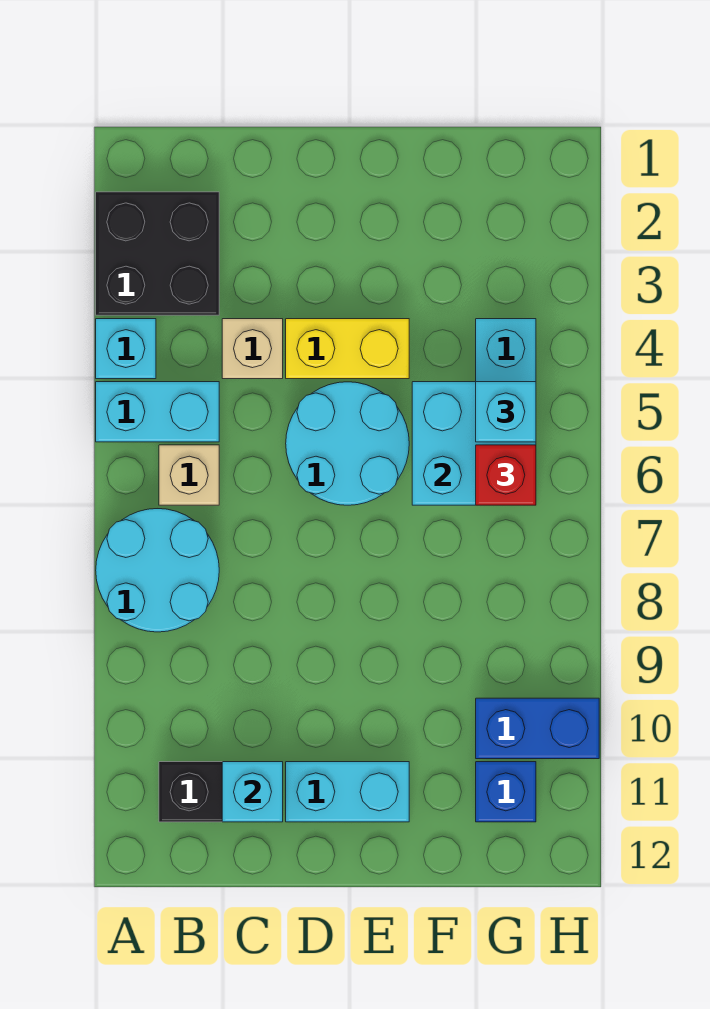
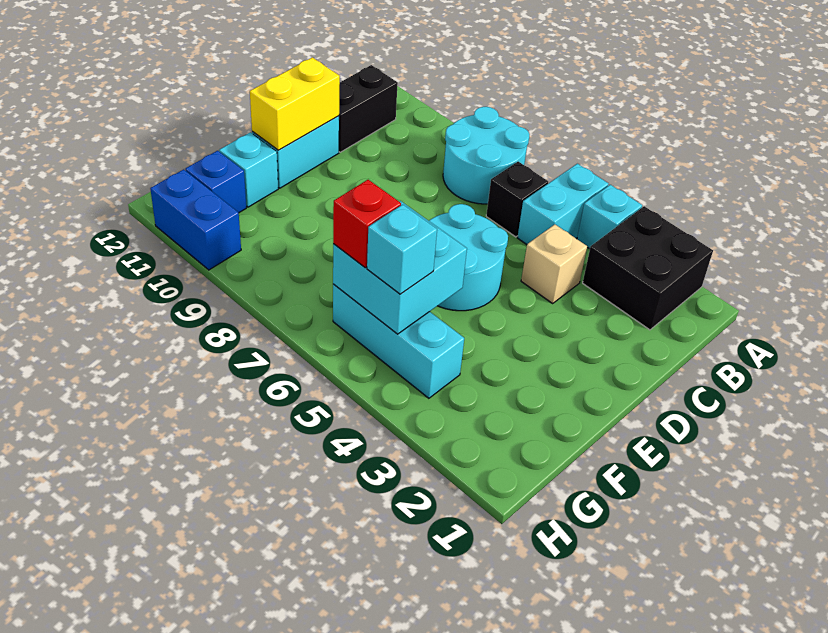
tan brick B6 level 1 -> black brick B6 level 1
cyan brick C11 level 2 -> cyan brick F11 level 1
yellow brick D4:E4 level 1 -> yellow brick D11:E11 level 2
blue brick G10:H10 level 1 -> blue brick H10:H11 level 1

